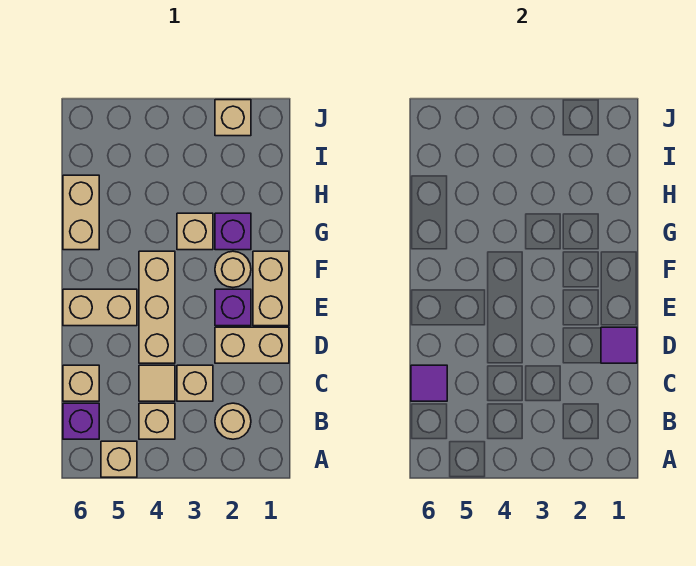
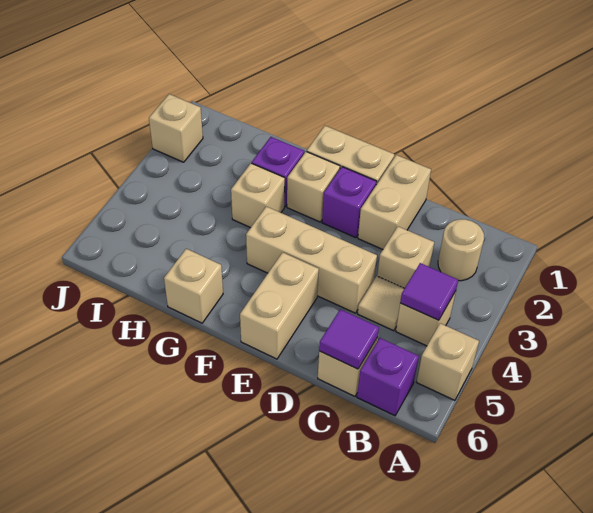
purple tile D1 level 2 -> purple tile B4 level 2
tan round brick F2 level 1 -> tan brick F2 level 1
tan brick G6:H6 level 1 -> tan brick G6 level 1

